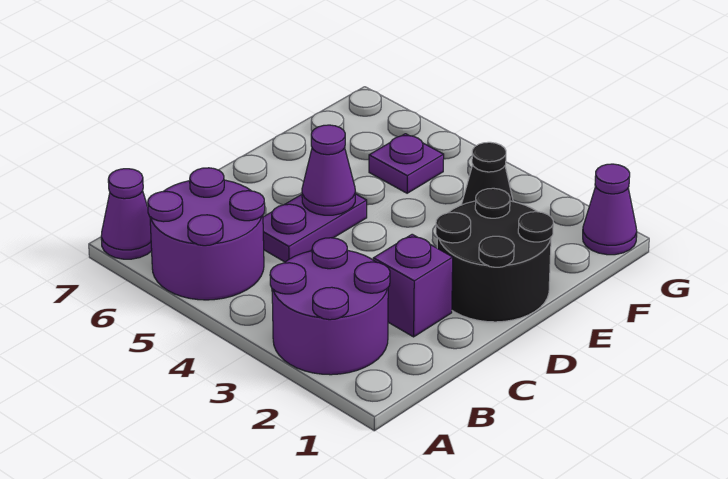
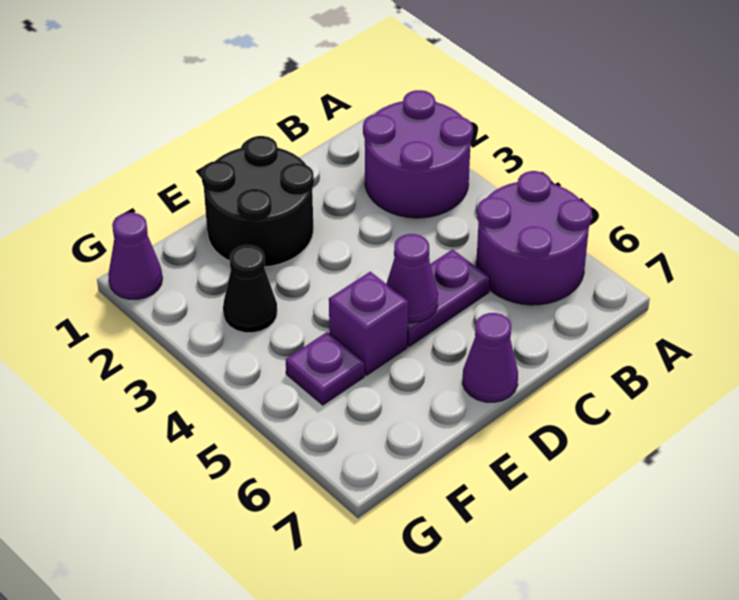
purple cone A7 level 1 -> purple cone D7 level 1
purple brick C2 level 1 -> purple brick E5 level 1

